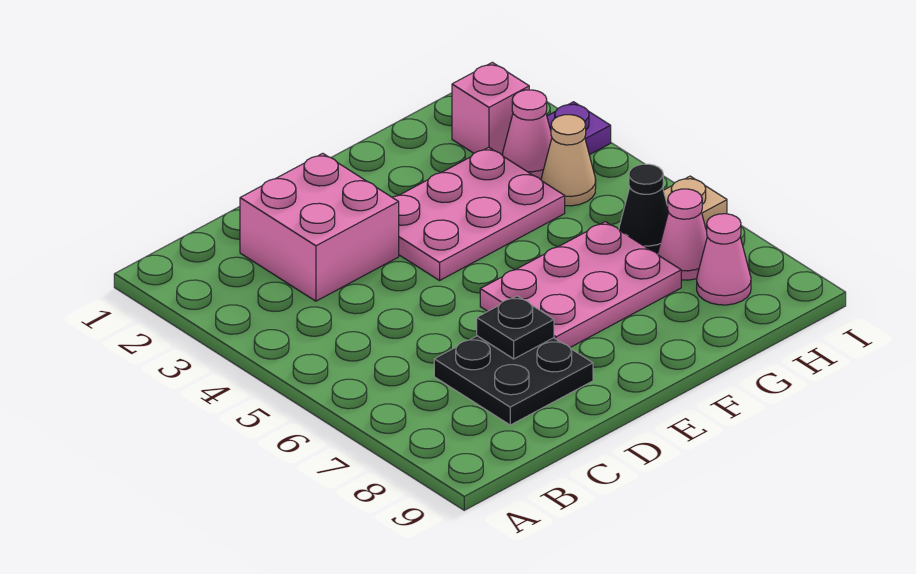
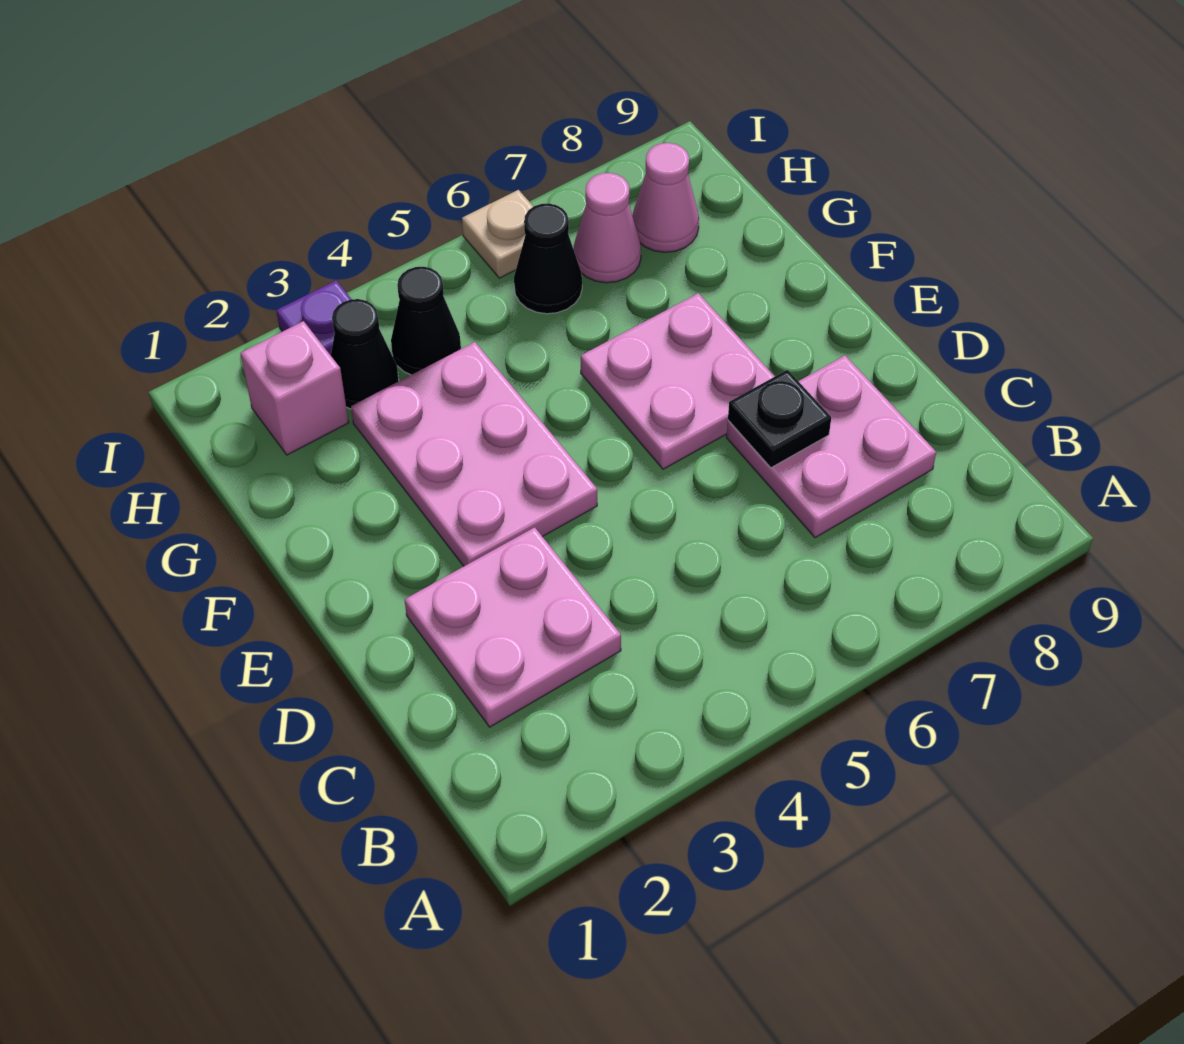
pink brick C2:D3 level 1 -> pink plate C2:D3 level 1
black plate C7:D8 level 1 -> pink plate C7:D8 level 1
pink plate E6:G7 level 1 -> pink plate E6:F7 level 1
pink cone H3 level 1 -> black cone H3 level 1
tan cone H4 level 1 -> black cone H4 level 1

